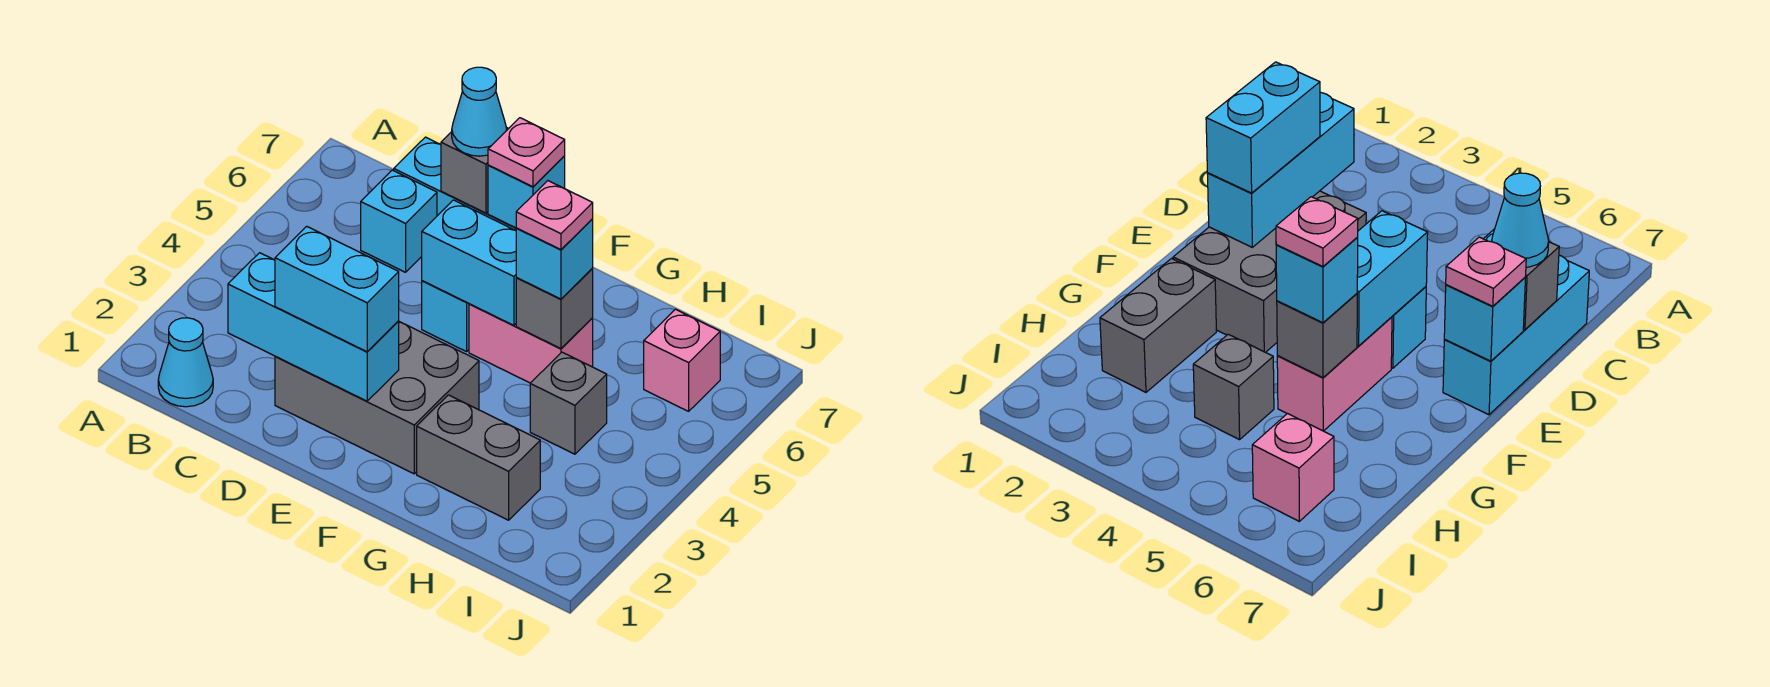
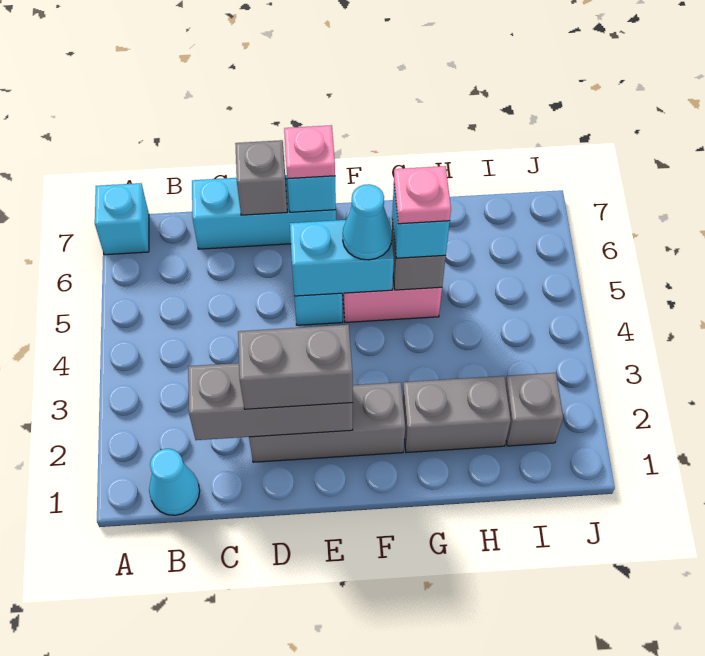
cyan brick C2:E2 level 2 -> grey brick C2:E2 level 2
cyan brick C6 level 1 -> cyan brick A7 level 1
grey brick D2:F3 level 1 -> grey brick D2:F2 level 1
cyan brick D2:E2 level 3 -> grey brick D2:E2 level 3
cyan cone D7 level 3 -> cyan cone F5 level 3
grey brick H4 level 1 -> grey brick I2 level 1
pink brick I6 level 1 -> none

